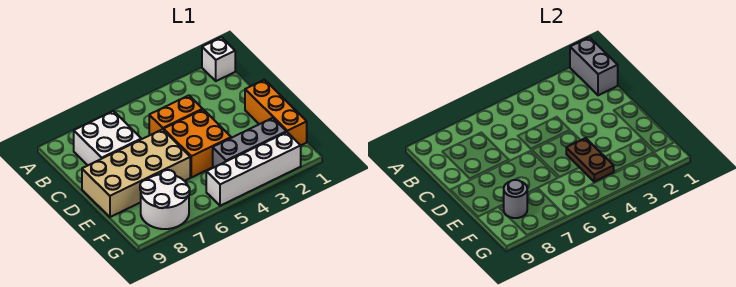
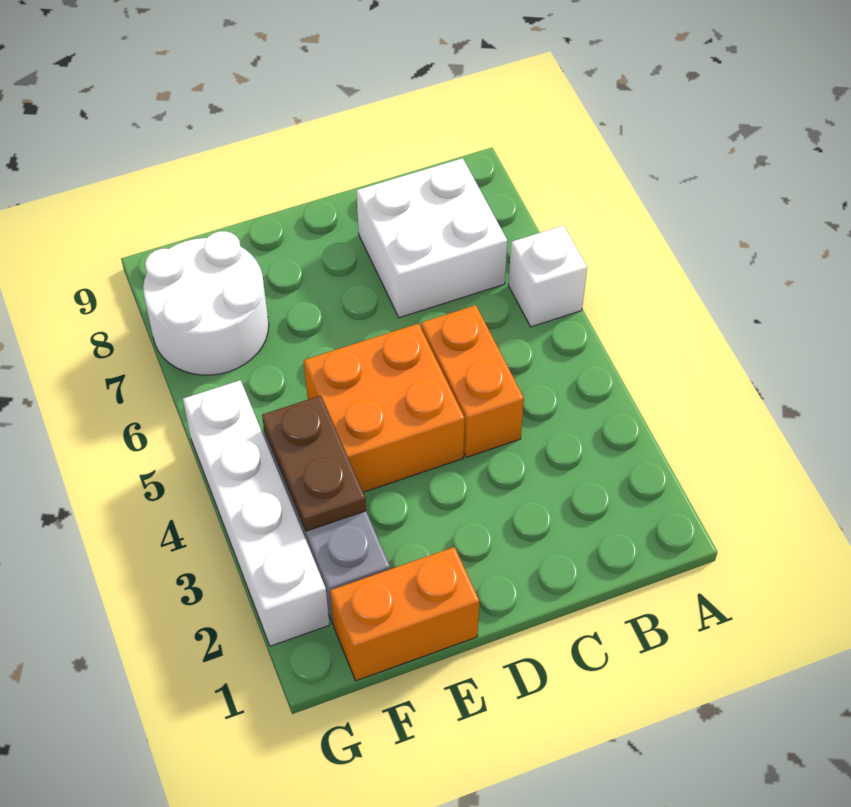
white brick A1 level 1 -> white brick A6 level 1
grey brick A1:B1 level 2 -> none
orange brick D1:F1 level 1 -> orange brick E1:F1 level 1
tan brick D6:E9 level 1 -> none
brown plate E4:F4 level 2 -> brown plate F3:F4 level 2
grey round brick F8 level 2 -> none

